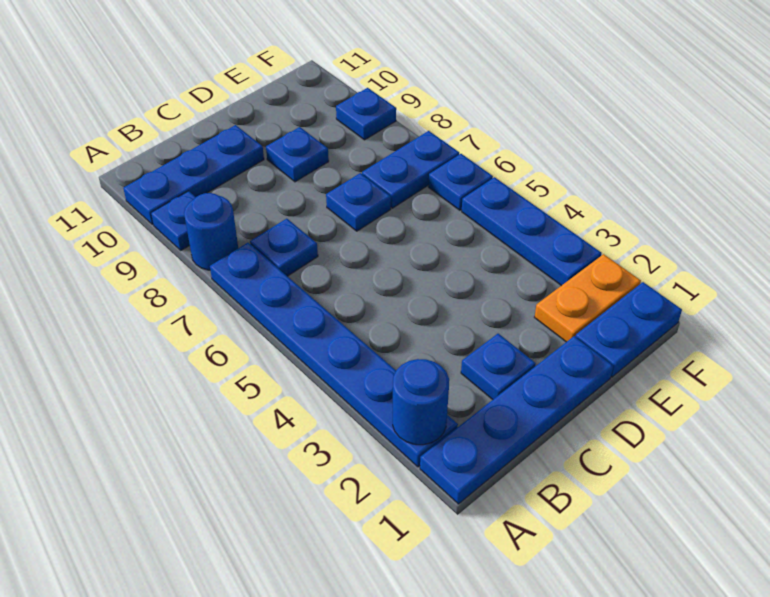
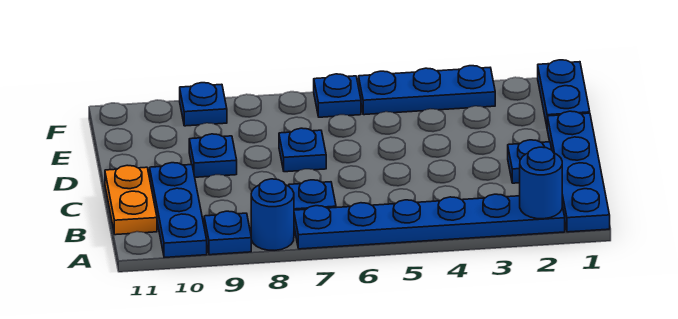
orange plate E2:F2 level 1 -> orange plate B11:C11 level 1
blue plate E7:F7 level 1 -> none

